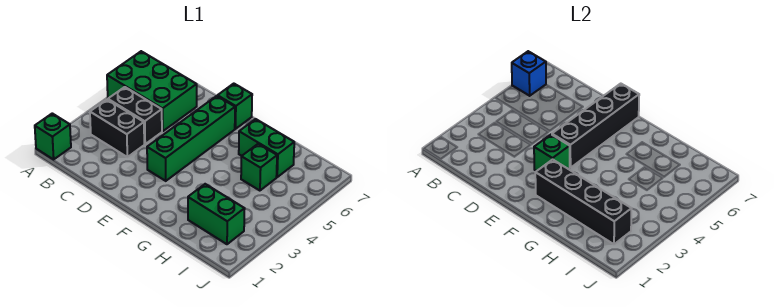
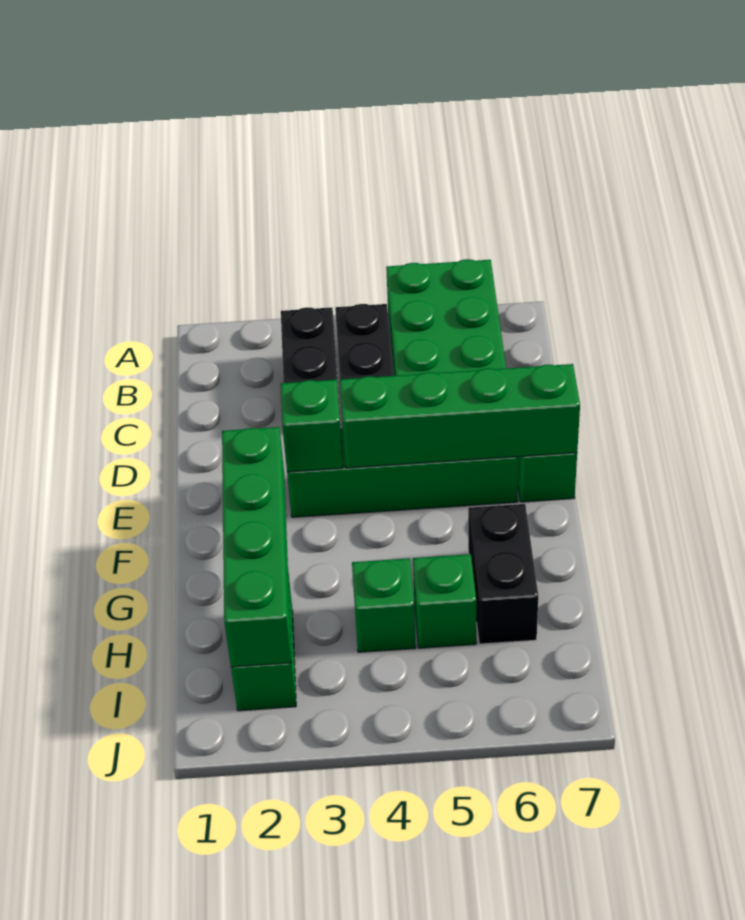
green brick A1 level 1 -> green brick H4 level 1
blue brick A6 level 2 -> none
black brick E4:E7 level 2 -> green brick E4:E7 level 2
black brick F2:I2 level 2 -> green brick F2:I2 level 2
green brick G6:H6 level 1 -> black brick G6:H6 level 1

